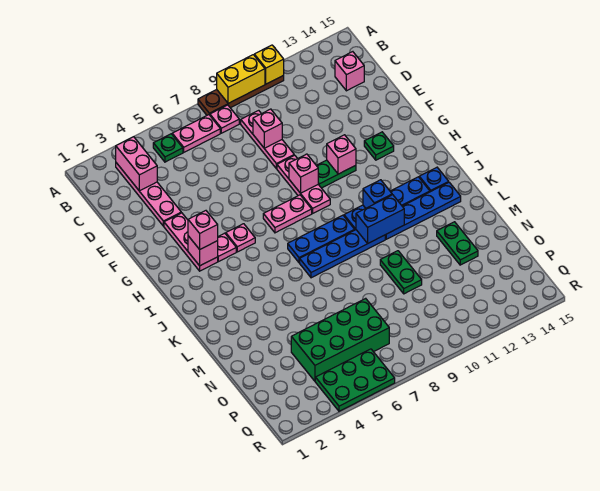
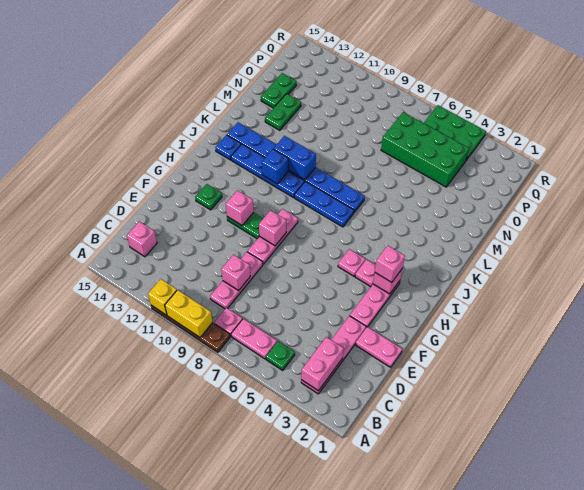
pink plate H7:H8 level 1 -> pink plate E1:E2 level 1
green plate M10:N10 level 1 -> green plate N14:O14 level 1

